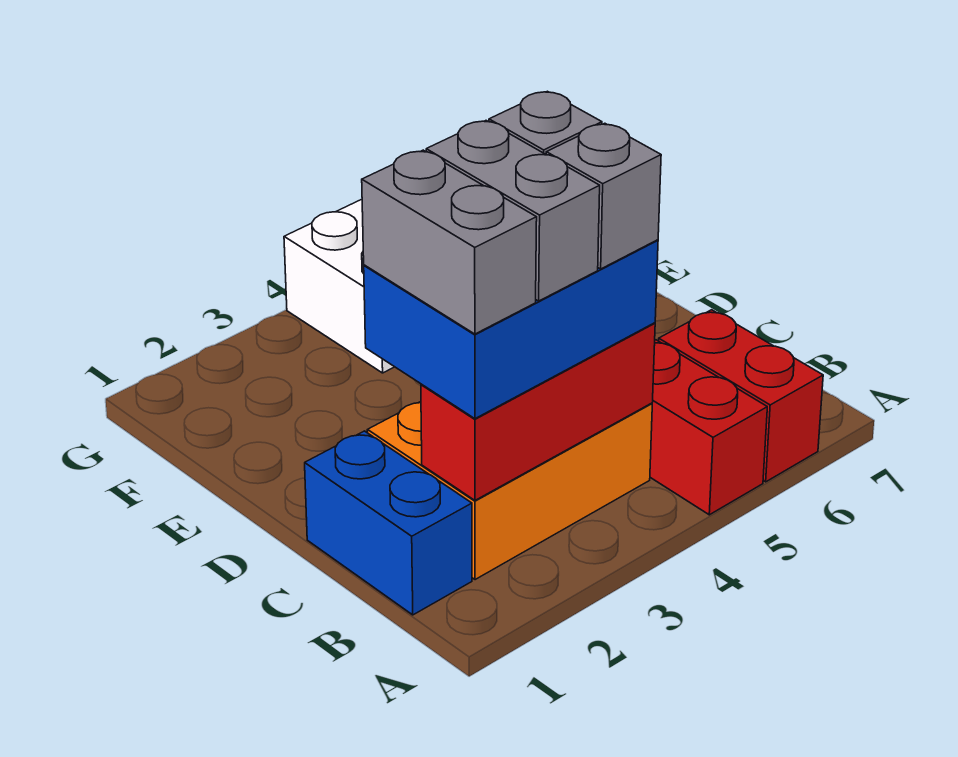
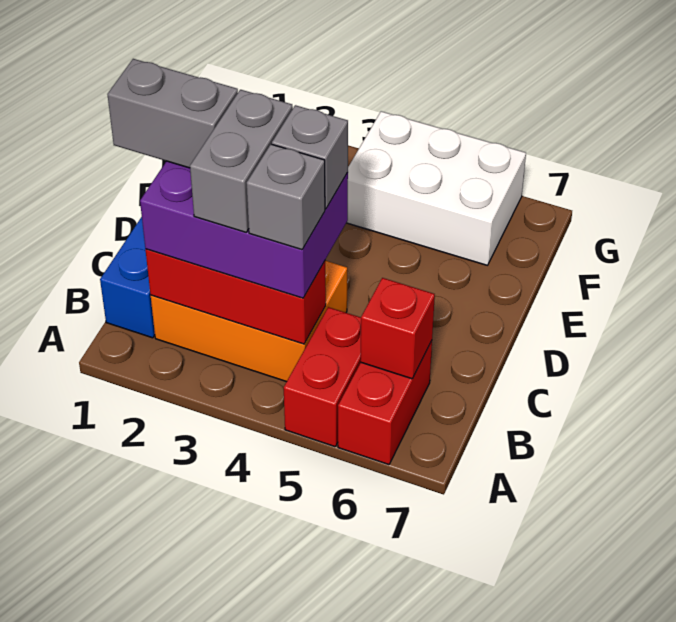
blue brick B2:C4 level 3 -> purple brick B2:C4 level 3
grey brick B2:C2 level 4 -> grey brick C1:C2 level 4
none -> red brick B6 level 2

